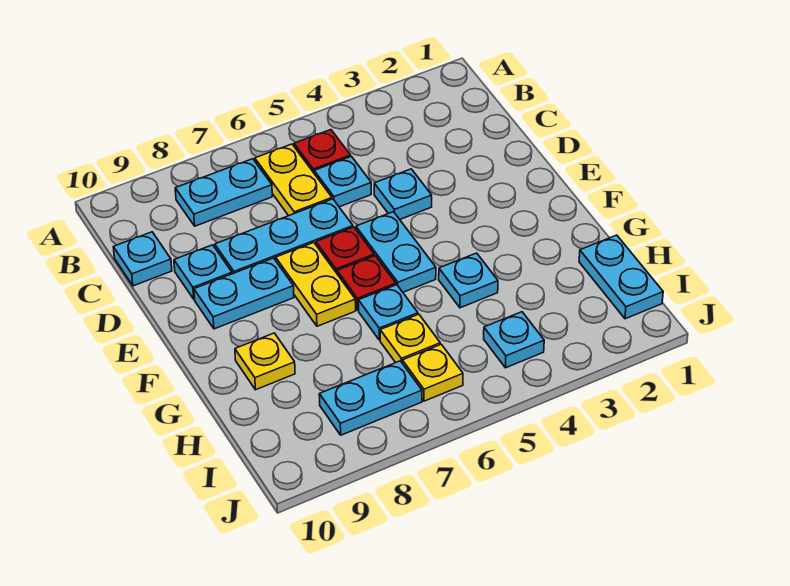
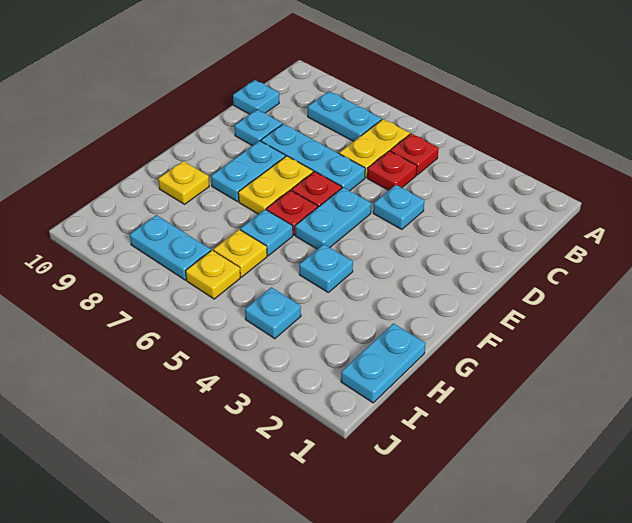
cyan plate C5 level 1 -> red plate C5 level 1
cyan plate E8:E9 level 1 -> cyan plate E8:F8 level 1

